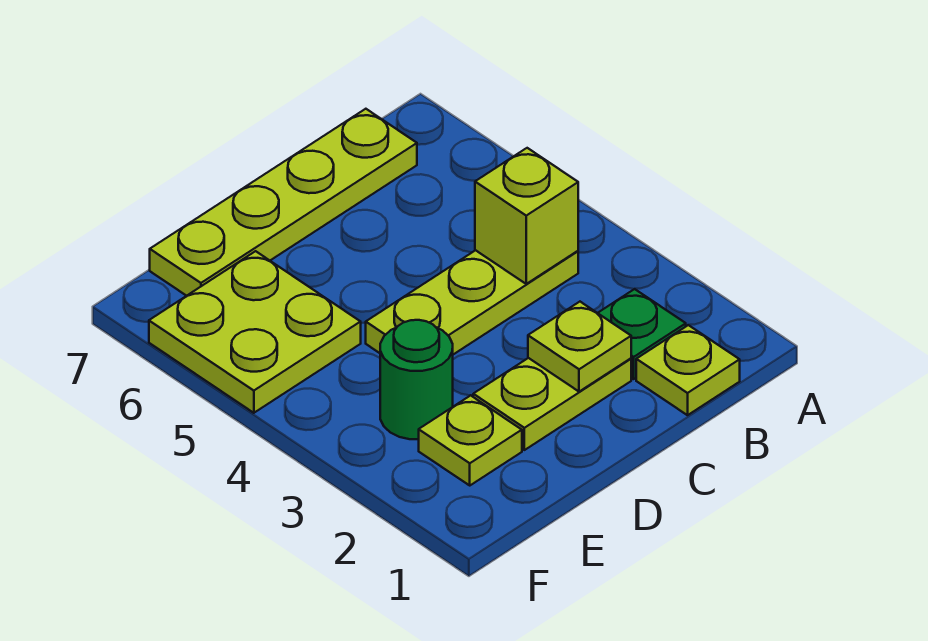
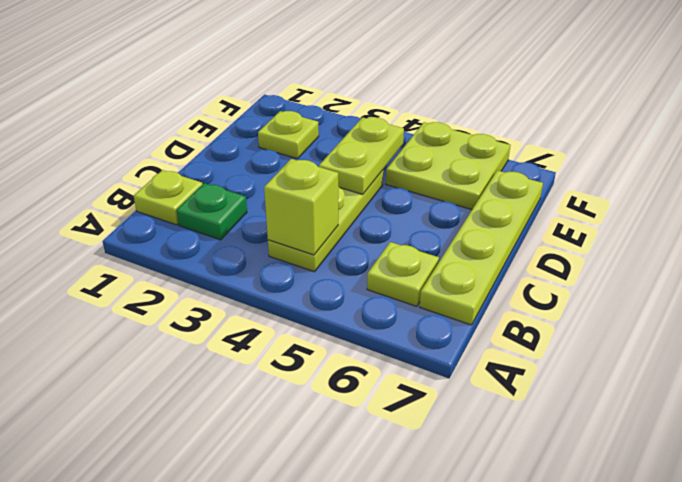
lime plate C2:D2 level 1 -> lime plate D4:E4 level 2
lime plate C2 level 2 -> lime plate B6 level 1
green round brick E3 level 1 -> none

